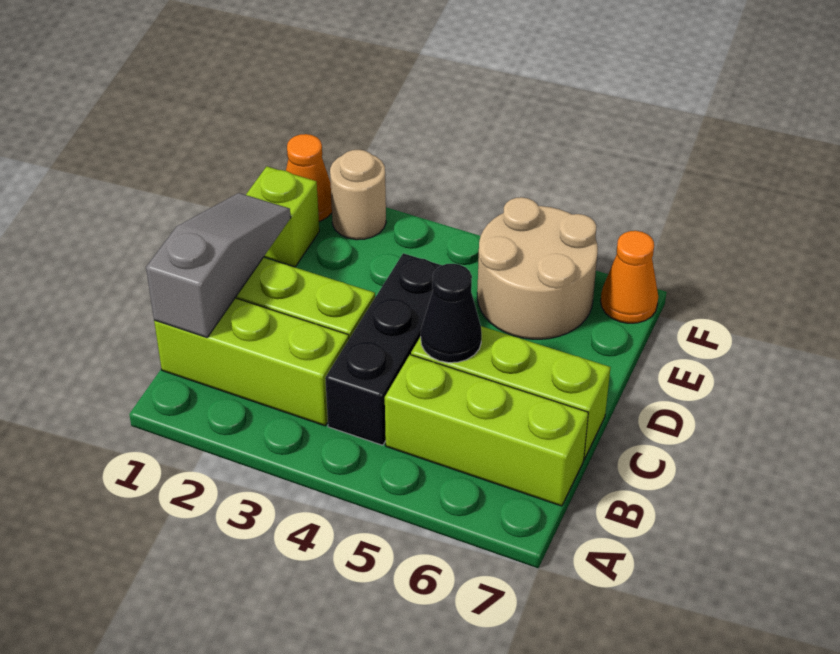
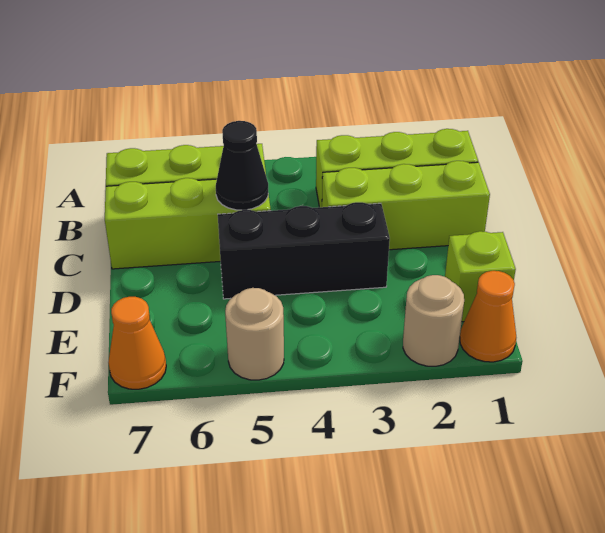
grey slope B1:D1 level 2 top B -> none
black brick B4:D4 level 1 -> black brick D3:D5 level 1
tan round brick E5:F6 level 1 -> tan round brick F5 level 1

